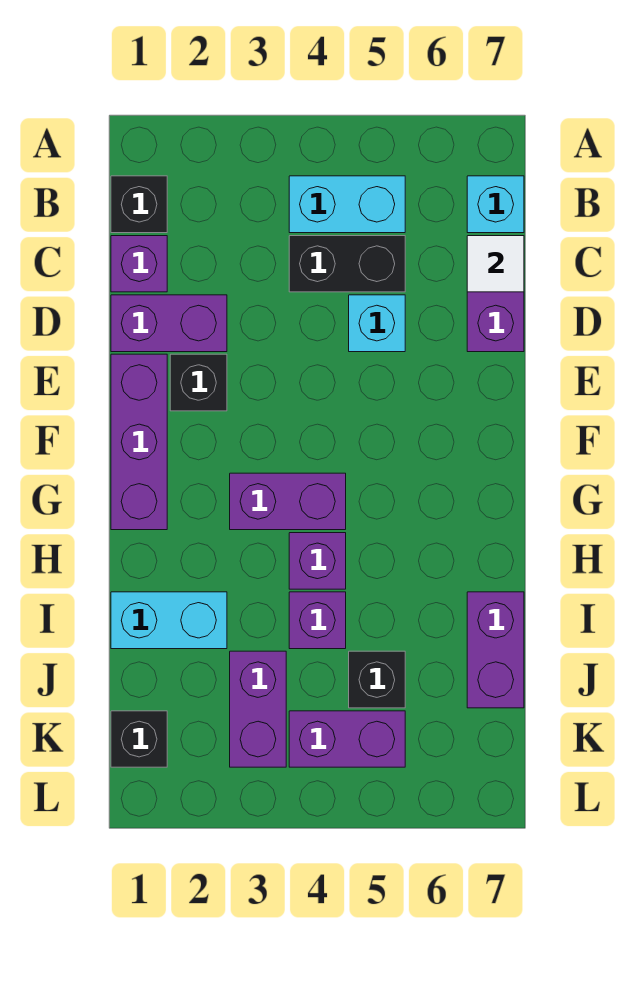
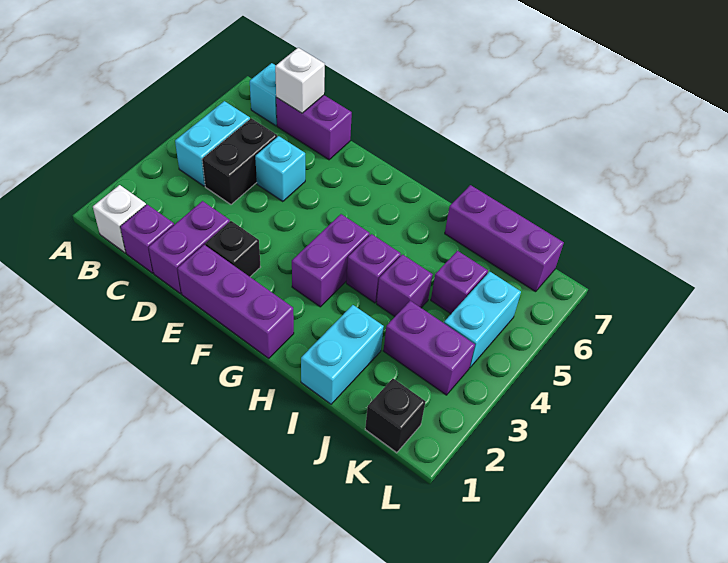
black brick B1 level 1 -> white brick B1 level 1
white tile C7 level 2 -> white brick C7 level 2
purple brick I7:J7 level 1 -> purple brick I7:K7 level 1
black brick J5 level 1 -> purple brick J5 level 1
purple brick K4:K5 level 1 -> cyan brick K4:K5 level 1

